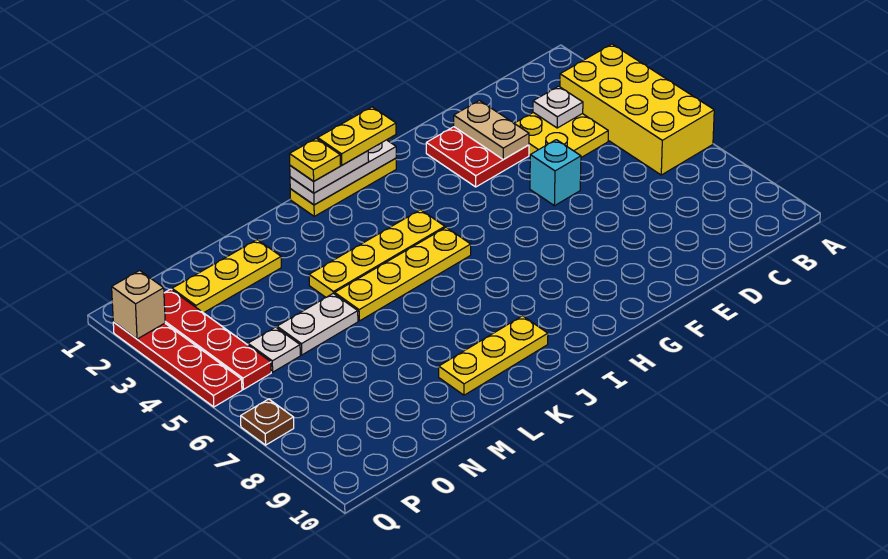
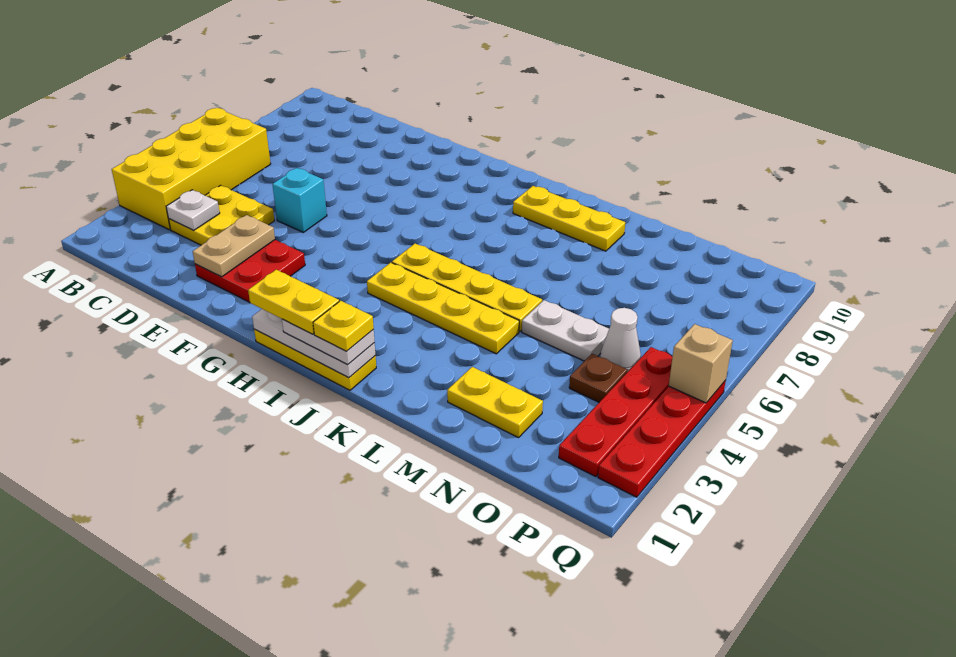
yellow plate M2:O2 level 1 -> yellow plate M2:N2 level 1
white plate O5 level 1 -> white cone O5 level 1
tan brick Q2 level 2 -> tan brick Q5 level 2
brown plate Q7 level 1 -> brown plate O4 level 1

